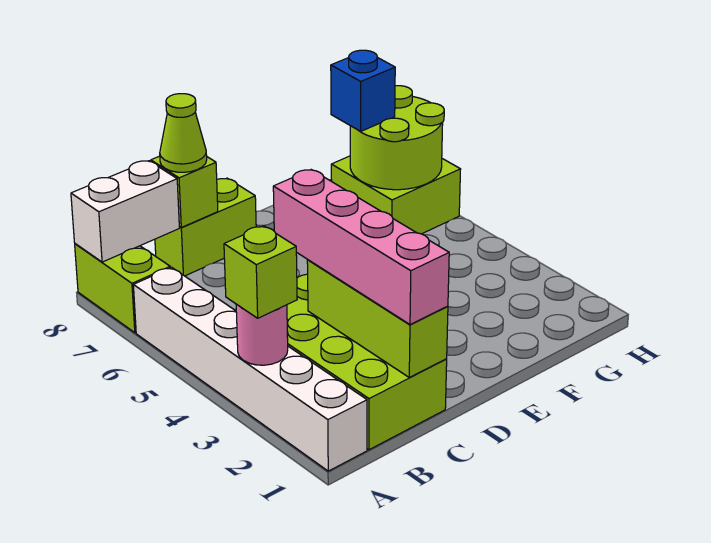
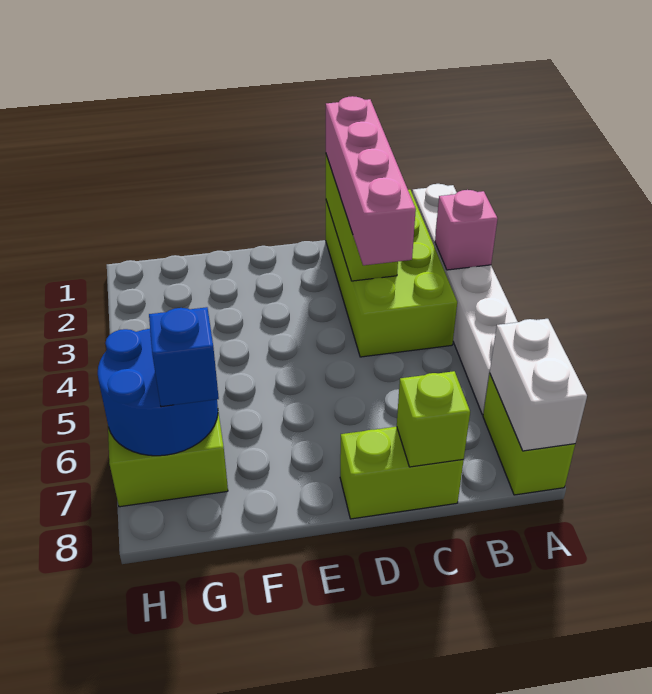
pink round brick A3 level 2 -> pink brick A3 level 2
lime brick A3 level 3 -> none
white brick A8:B8 level 2 -> white brick A7:A8 level 2
lime cone C8 level 3 -> none
lime round brick G6:H7 level 2 -> blue round brick G6:H7 level 2

